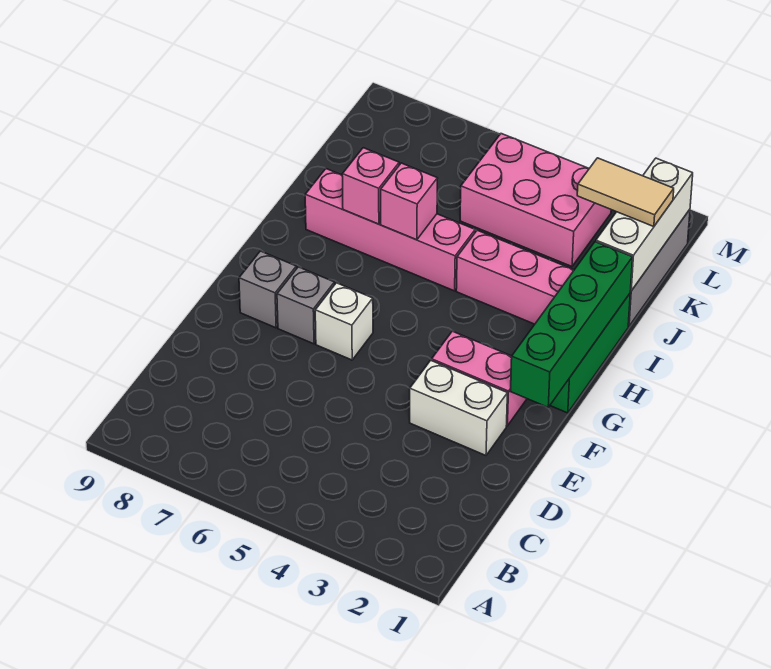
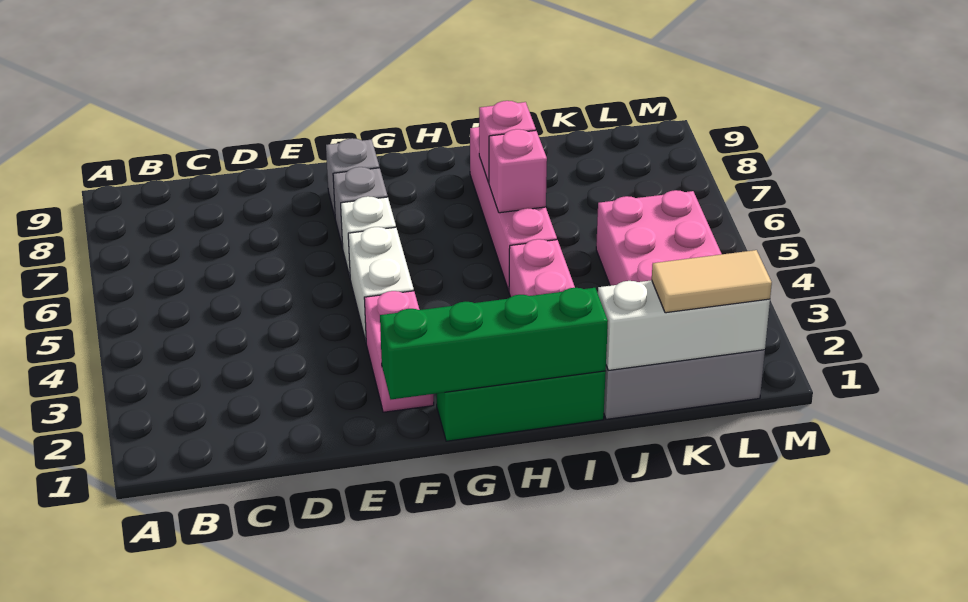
white brick E2:E3 level 1 -> white brick F4:F5 level 1
tan tile K1:K2 level 3 -> tan tile K1:L1 level 3

